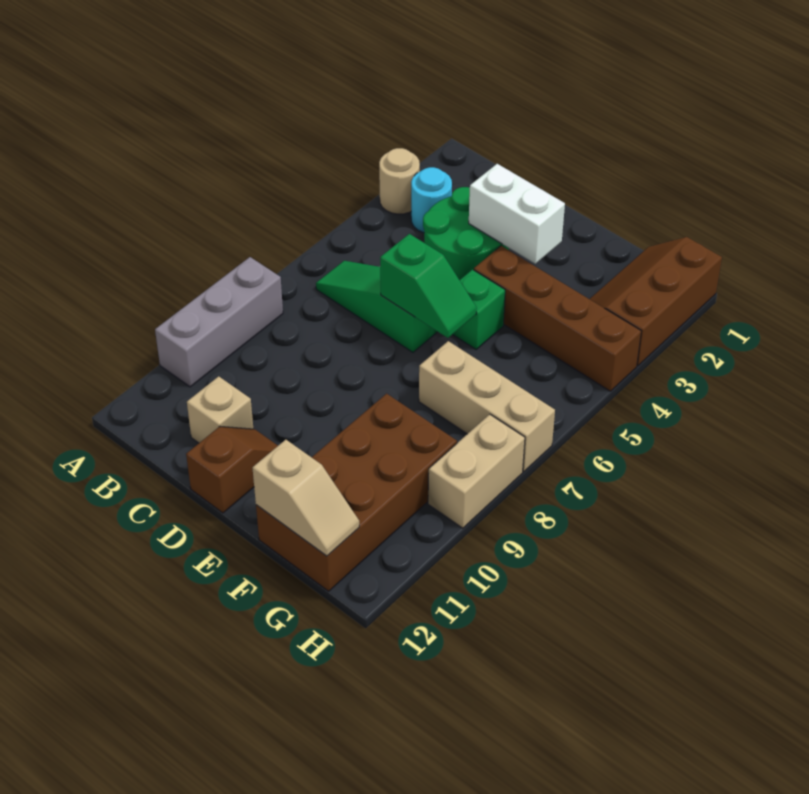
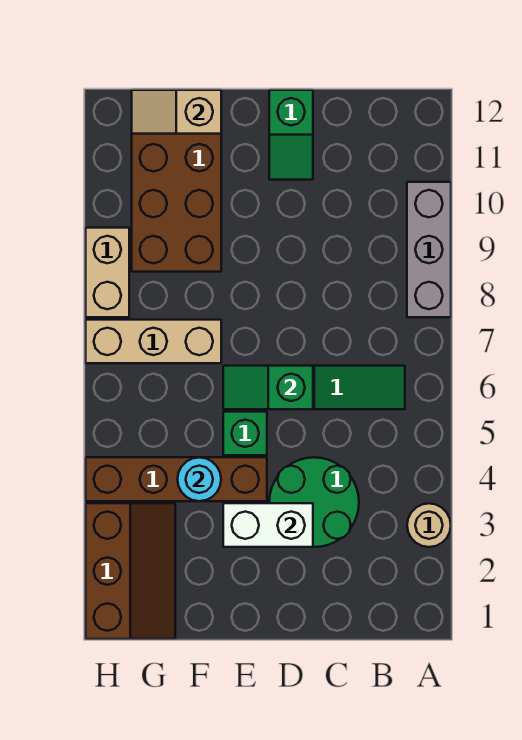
cyan round brick B3 level 1 -> cyan round brick F4 level 2
tan brick C11 level 1 -> none
brown slope D11:D12 level 1 top 12 -> green slope D11:D12 level 1 top 12

